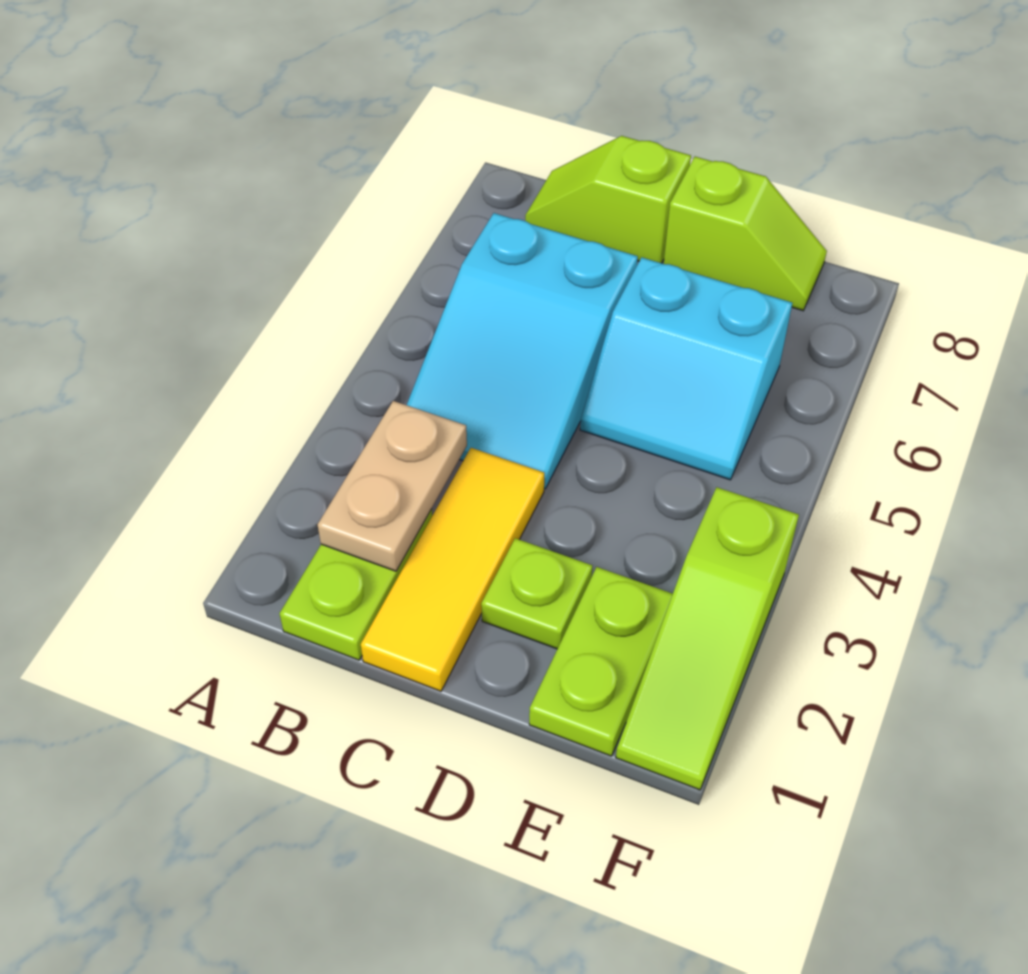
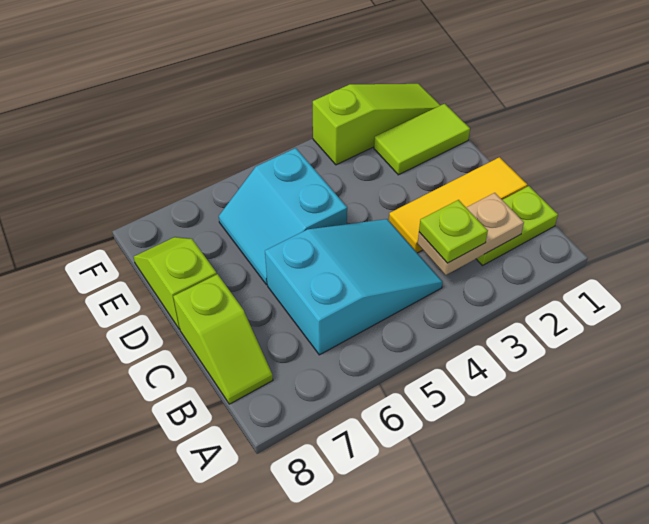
lime plate D2 level 1 -> lime plate B3 level 3
cyan slope D5:E6 level 1 top 6 -> cyan slope D5:E6 level 1 top 5
lime plate E1:E2 level 1 -> lime tile E1:E2 level 1

